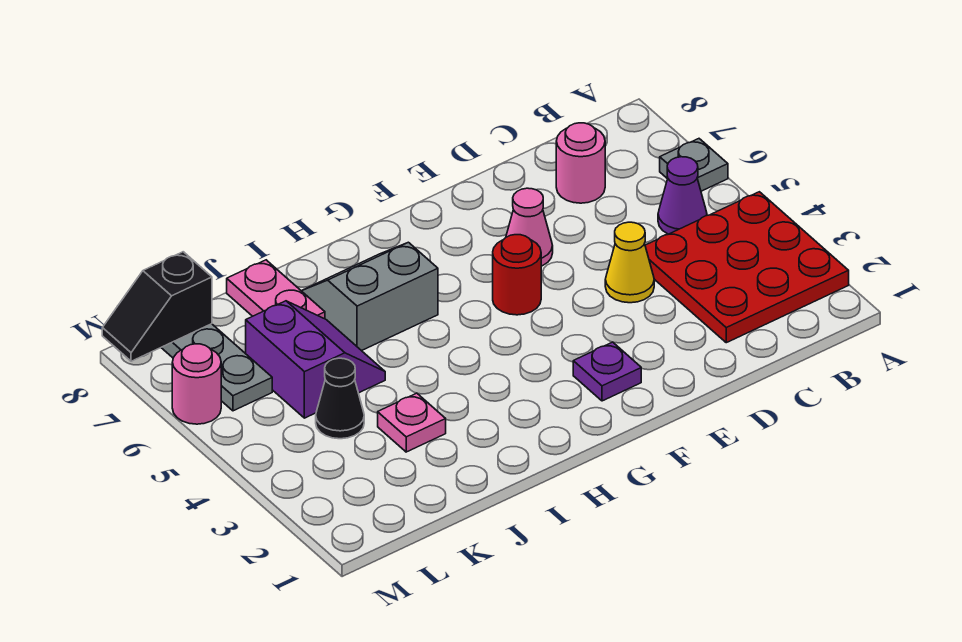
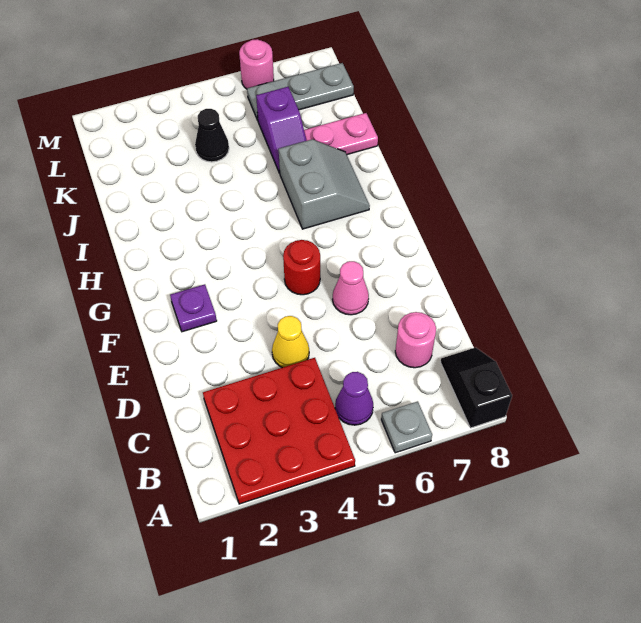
pink plate J3 level 1 -> none
purple slope J5:K6 level 1 top K -> purple slope J6:K6 level 1 top K
black slope L8:M8 level 2 top L -> black slope A8:B8 level 1 top A

